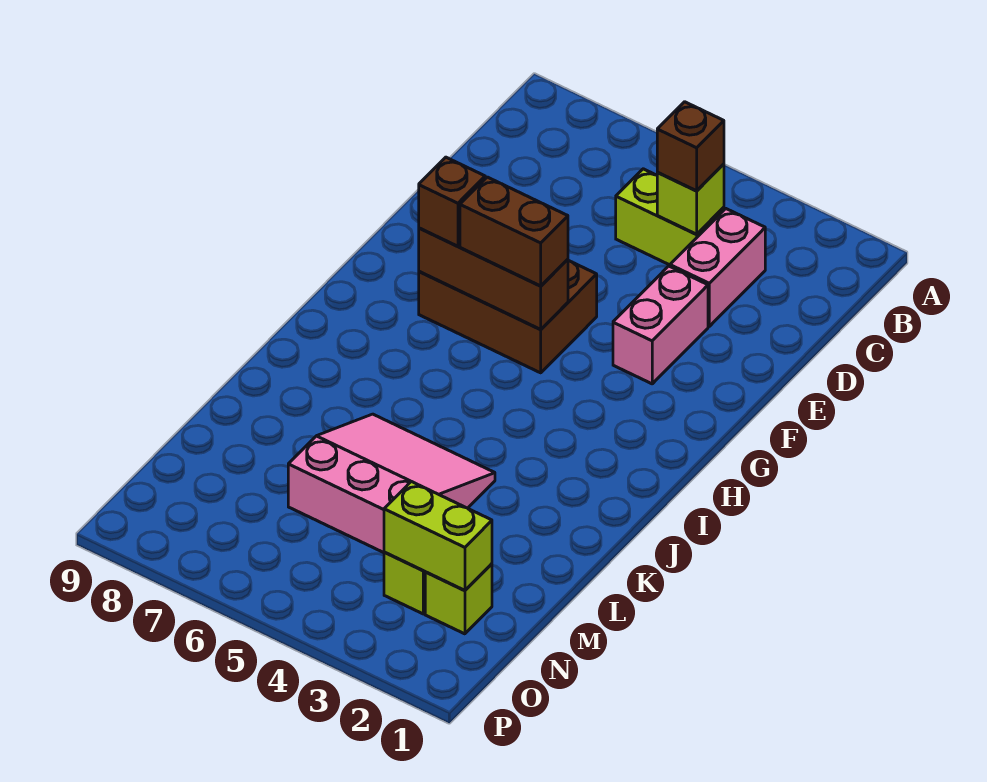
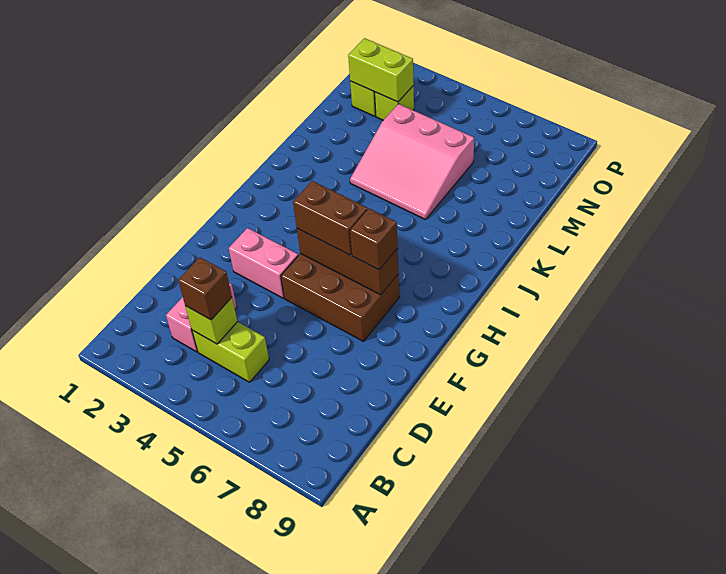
pink brick E3:F3 level 1 -> pink brick F3:F4 level 1

